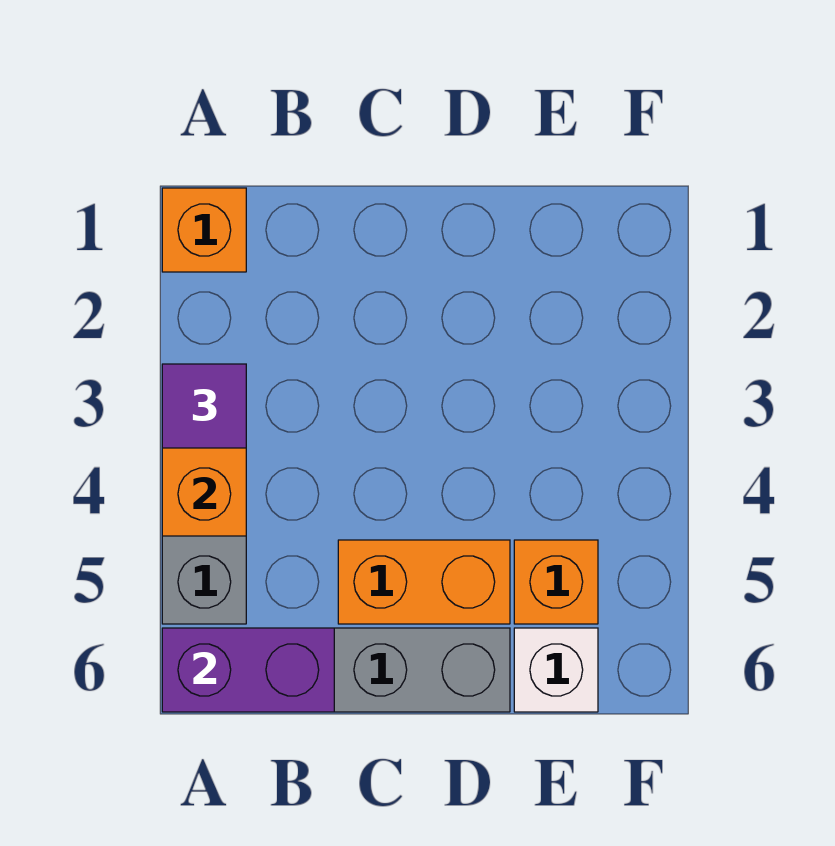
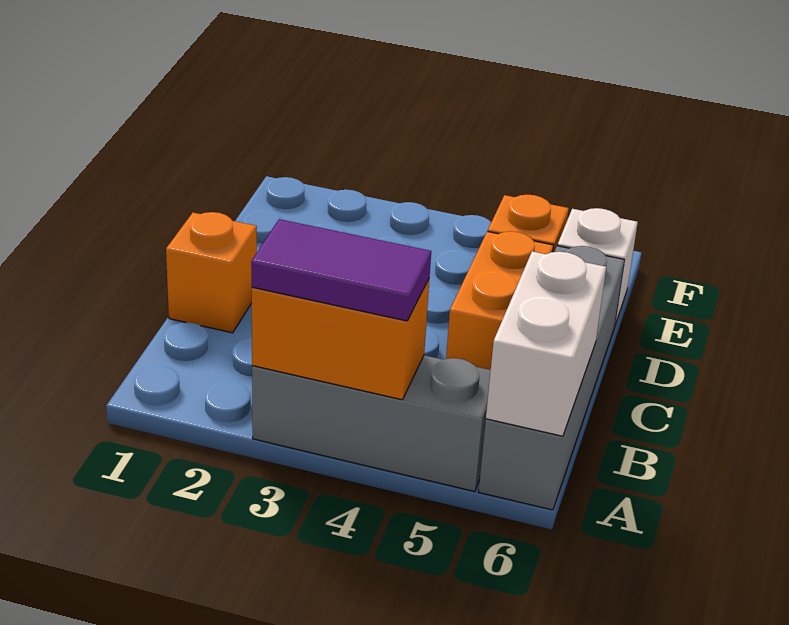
orange brick A1 level 1 -> orange brick C1 level 1
purple tile A3 level 3 -> purple tile A3:A4 level 3
purple brick A6:B6 level 2 -> white brick A6:B6 level 2

